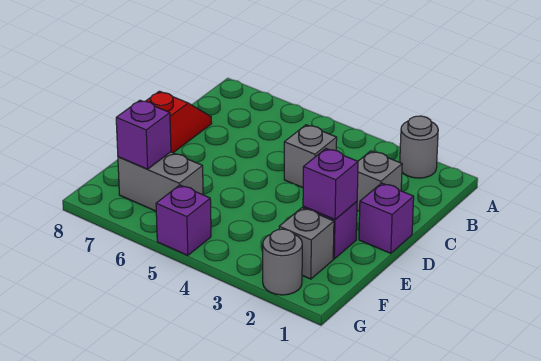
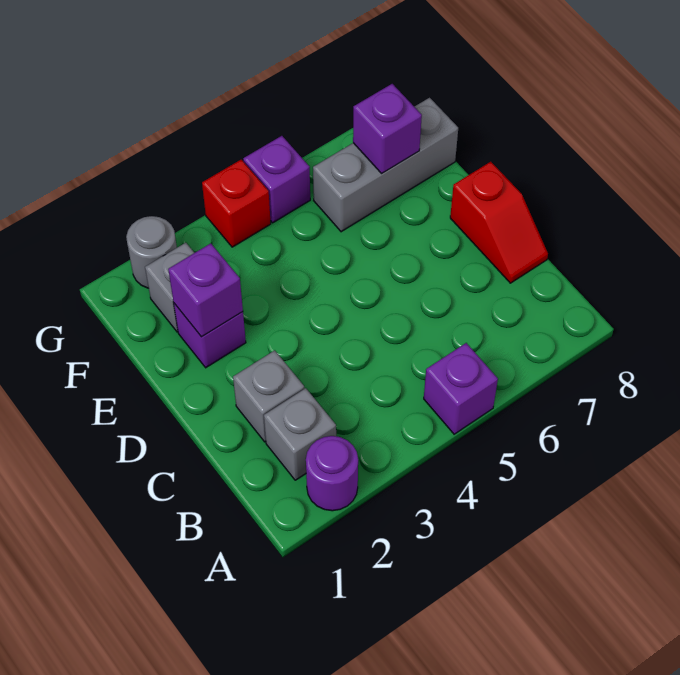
grey round brick A2 level 1 -> purple round brick A2 level 1
grey brick C4 level 1 -> grey brick B2 level 1
purple brick D1 level 1 -> purple brick A5 level 1
grey brick F6:F7 level 1 -> grey brick F6:F8 level 1
none -> red brick G4 level 1

